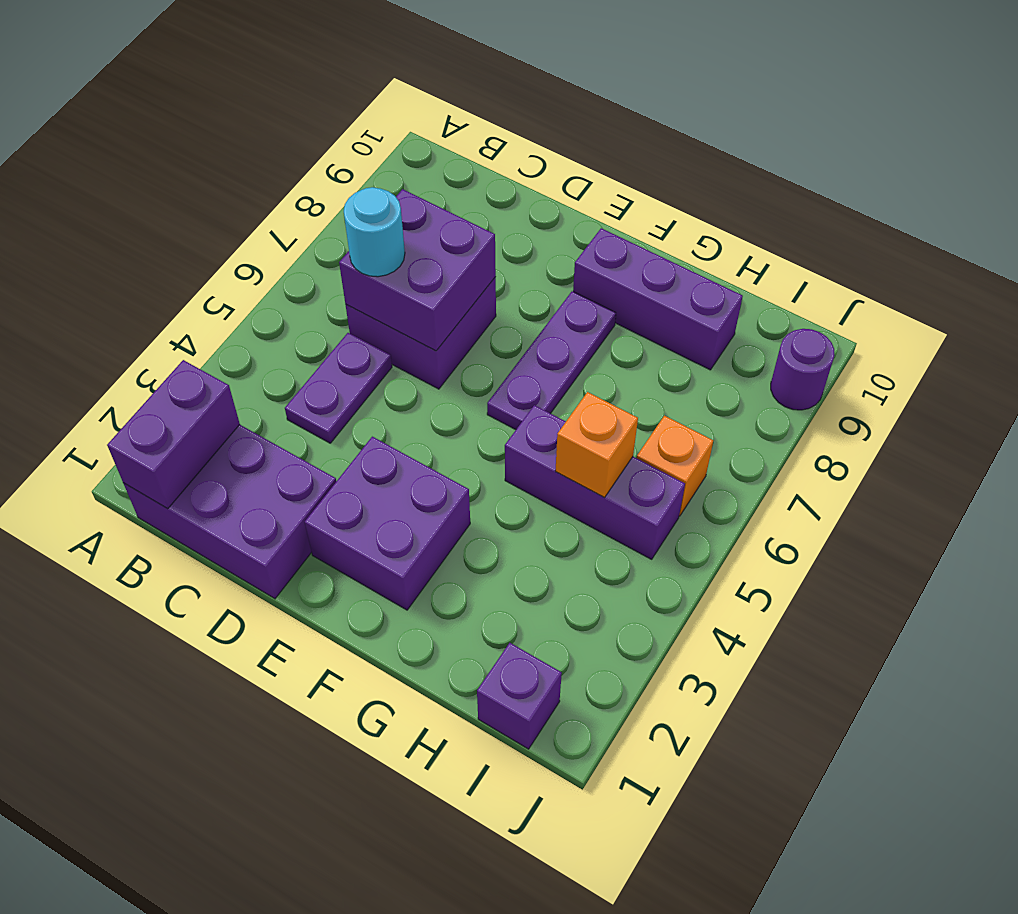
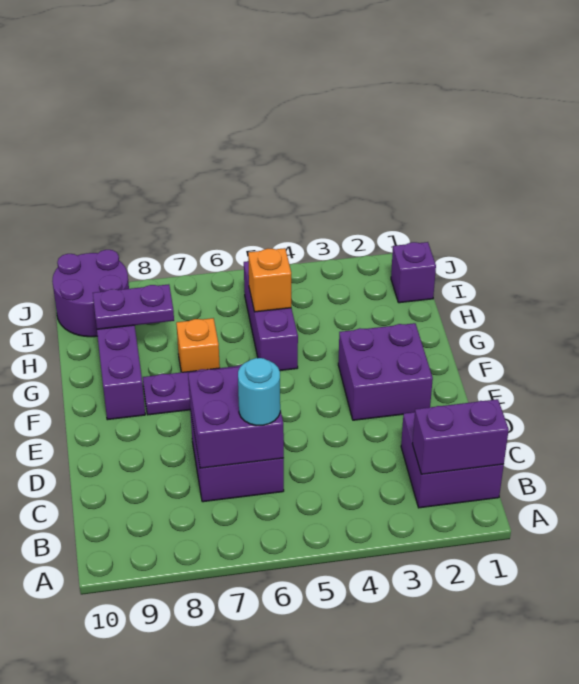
purple brick B1:D2 level 1 -> purple brick B1:C2 level 1
purple plate C4:C5 level 1 -> purple plate H8:H9 level 2
orange brick I6 level 1 -> orange brick G7 level 1
purple round brick J9 level 1 -> purple round brick I9:J10 level 1

